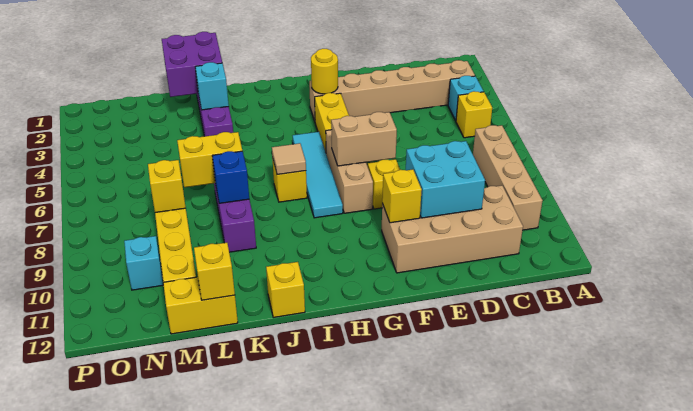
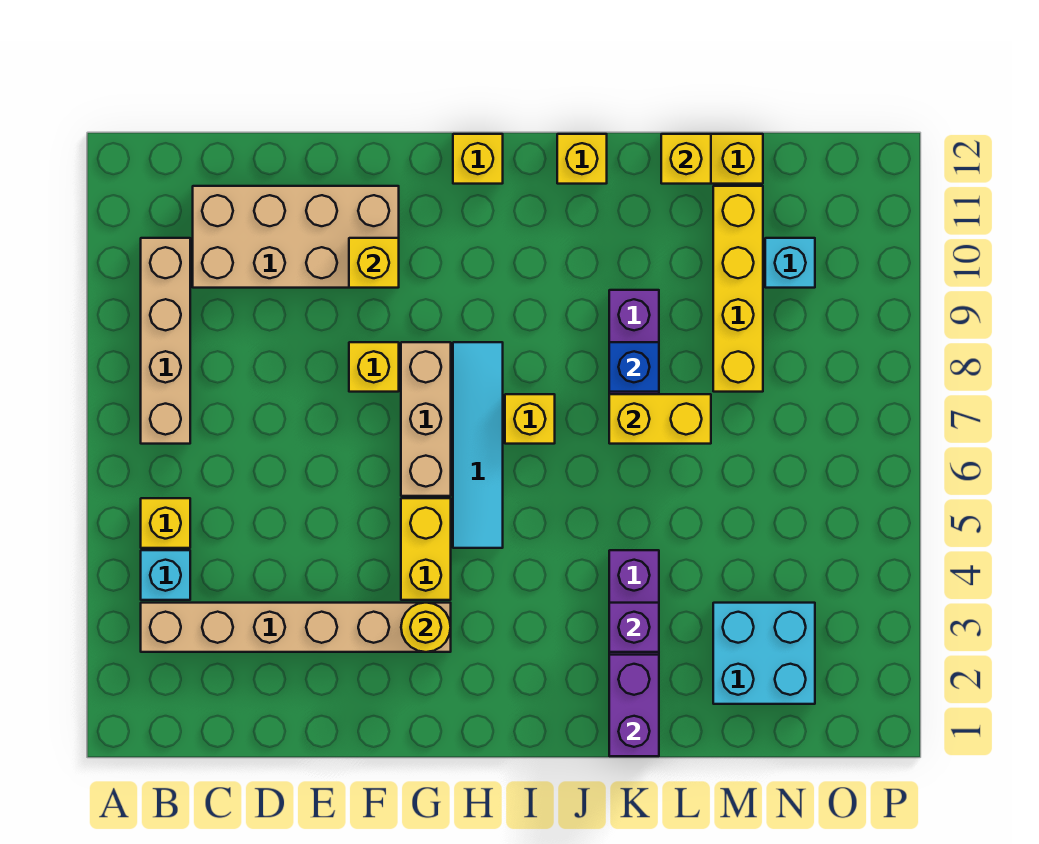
cyan brick D9:E10 level 2 -> cyan brick M2:N3 level 1
tan brick F7:G7 level 2 -> none
tan tile I7 level 2 -> none
purple brick K1:L2 level 2 -> purple brick K1:K2 level 2
cyan brick K3 level 2 -> purple brick K3 level 2
yellow brick M8 level 2 -> yellow brick H12 level 1

